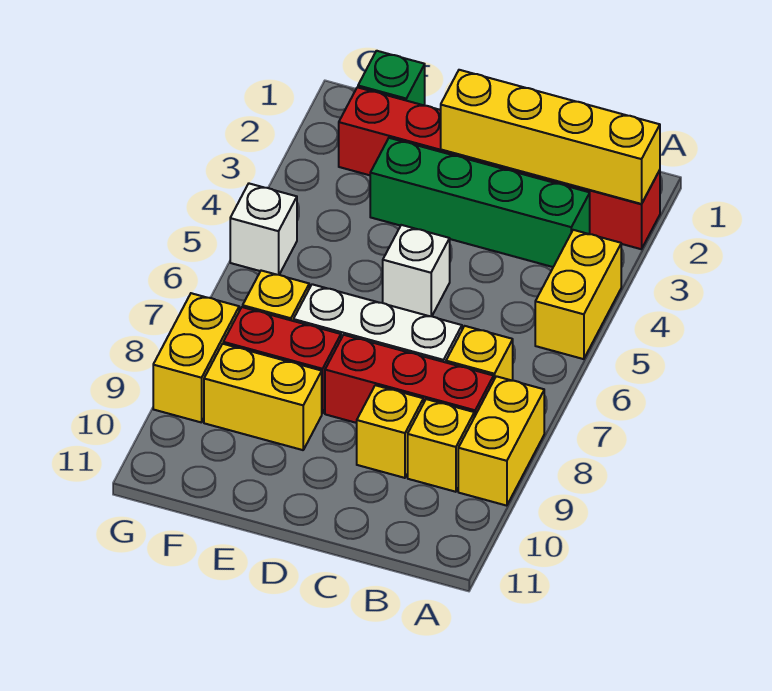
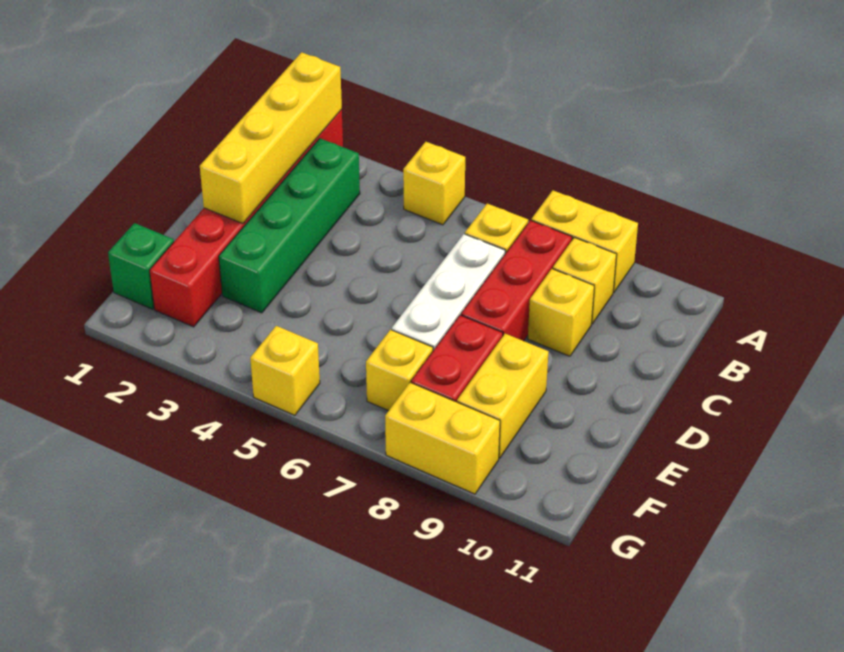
yellow brick A4:A5 level 1 -> yellow brick A5 level 1
white brick D5 level 1 -> none
white brick G5 level 1 -> yellow brick G5 level 1

